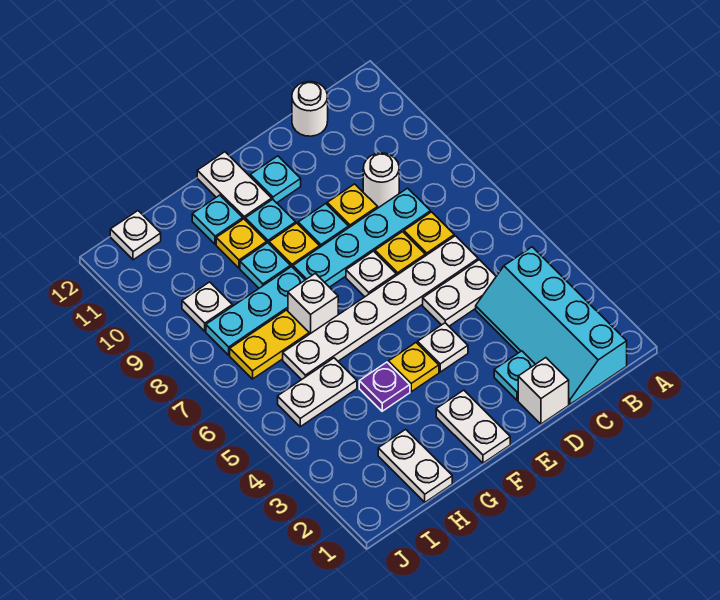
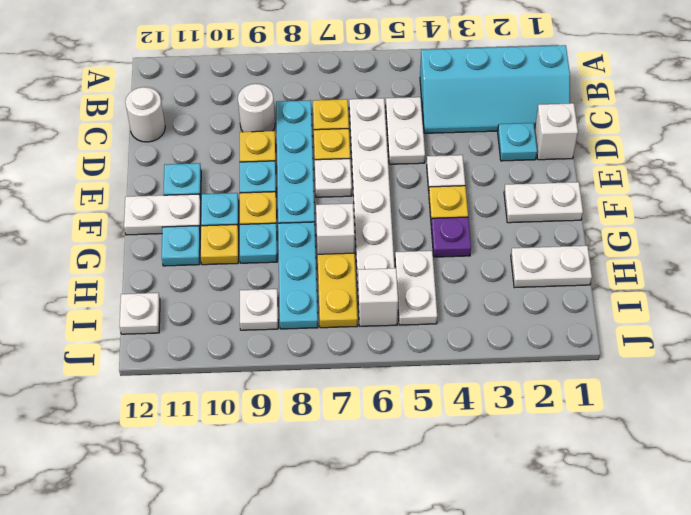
none -> white brick I6 level 1

